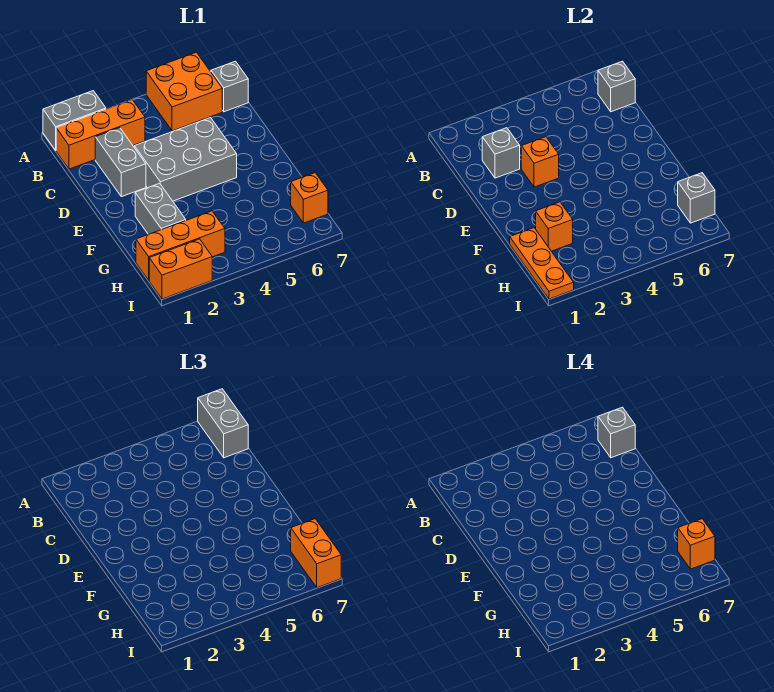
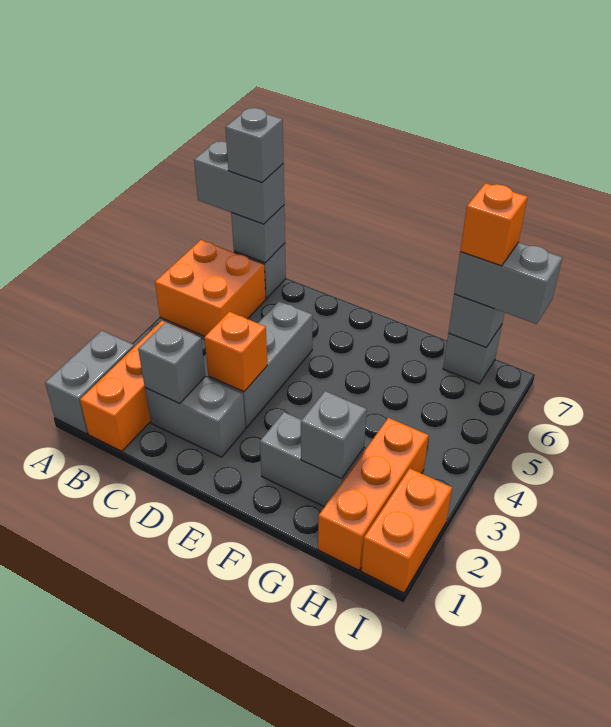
grey brick D3:E5 level 1 -> grey brick D3:D5 level 1
orange plate G1:I1 level 2 -> none
orange brick G2 level 2 -> grey brick G2 level 2
orange brick H7 level 1 -> grey brick H7 level 1
orange brick H7:I7 level 3 -> grey brick H7:I7 level 3

